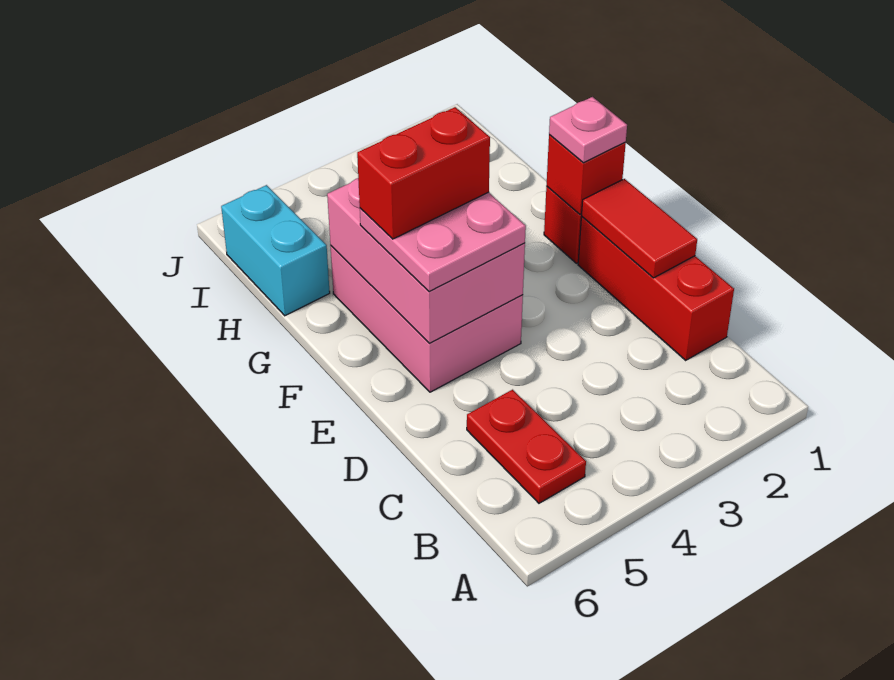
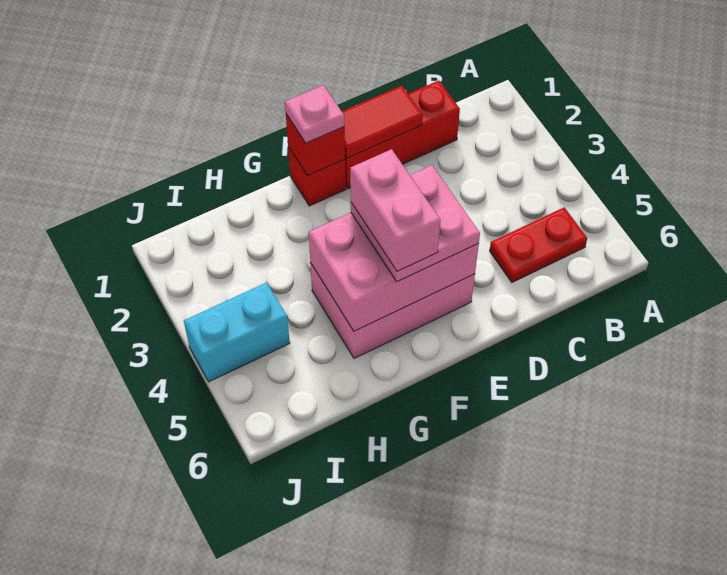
red brick F4:F5 level 4 -> pink brick F4:F5 level 4
cyan brick H6:I6 level 1 -> cyan brick I4:J4 level 1

